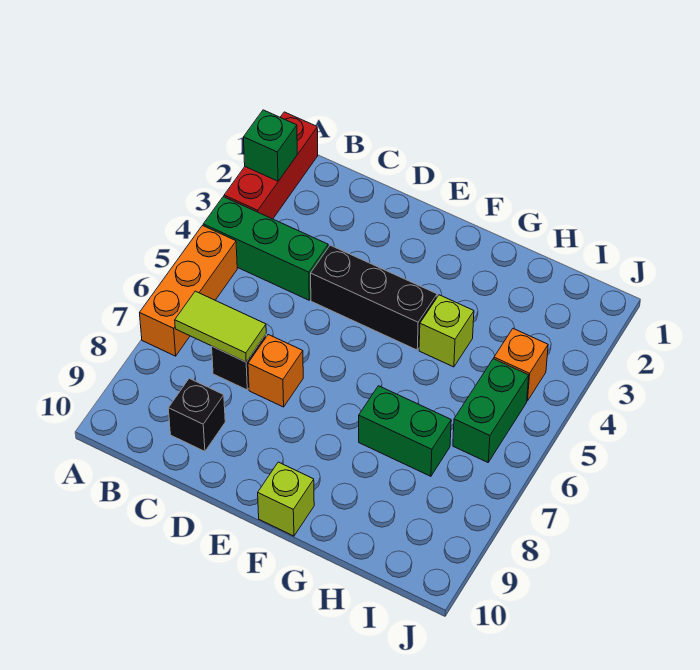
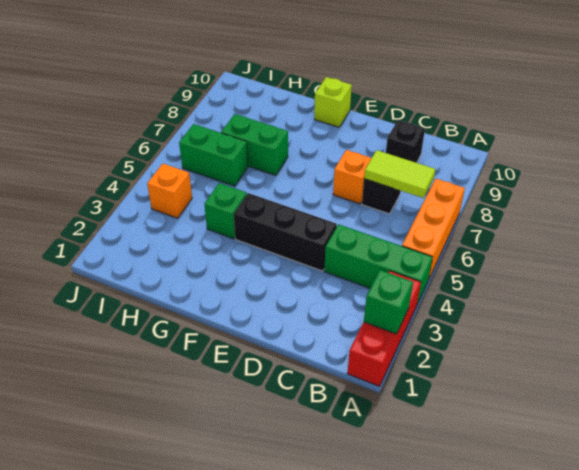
lime brick G4 level 1 -> green brick G4 level 1
green brick I5:I6 level 1 -> green brick H6:I6 level 1

